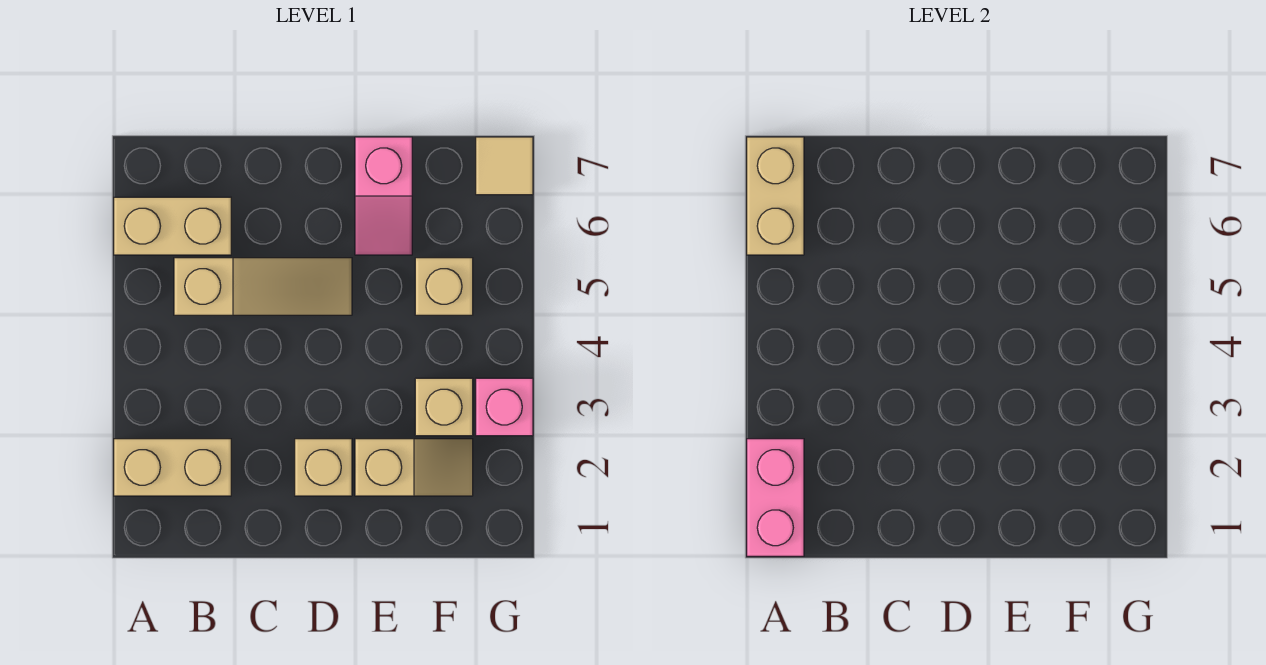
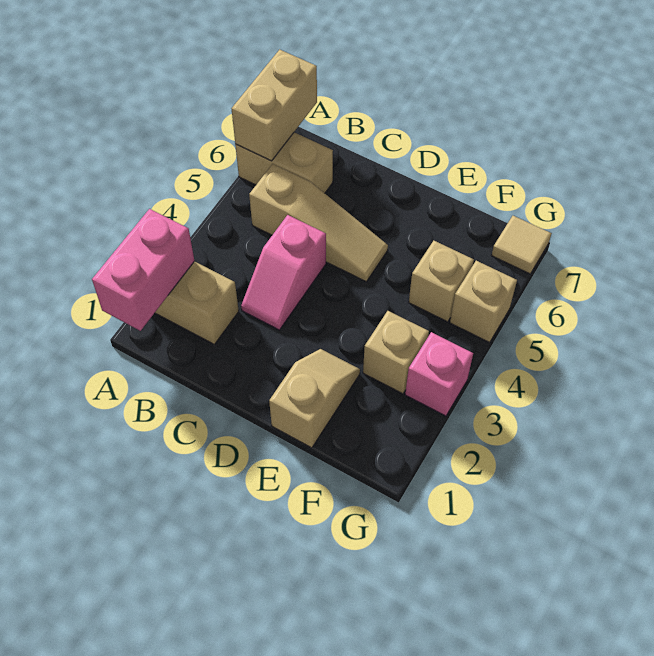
tan brick D2 level 1 -> tan brick G5 level 1
tan slope E2:F2 level 1 top E -> tan slope E1:E2 level 1 top 1
pink slope E6:E7 level 1 top 7 -> pink slope C3:C4 level 1 top 4

